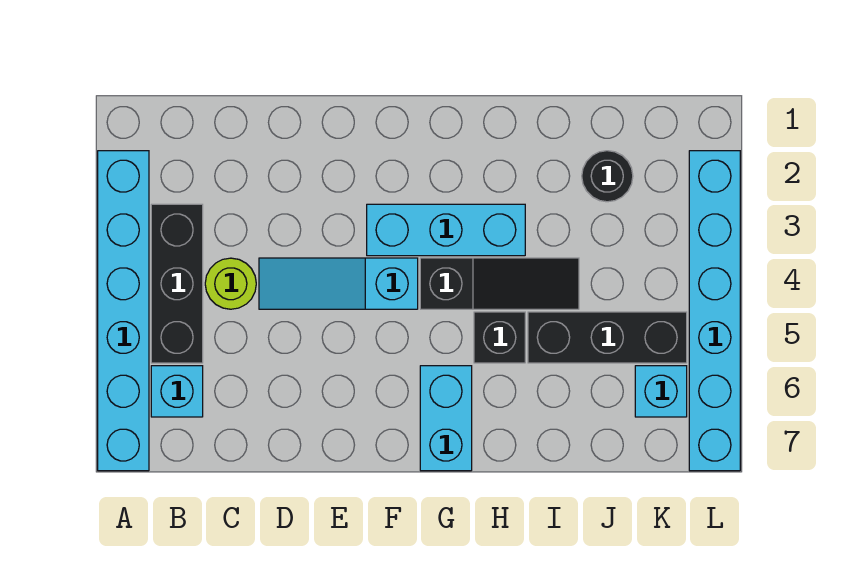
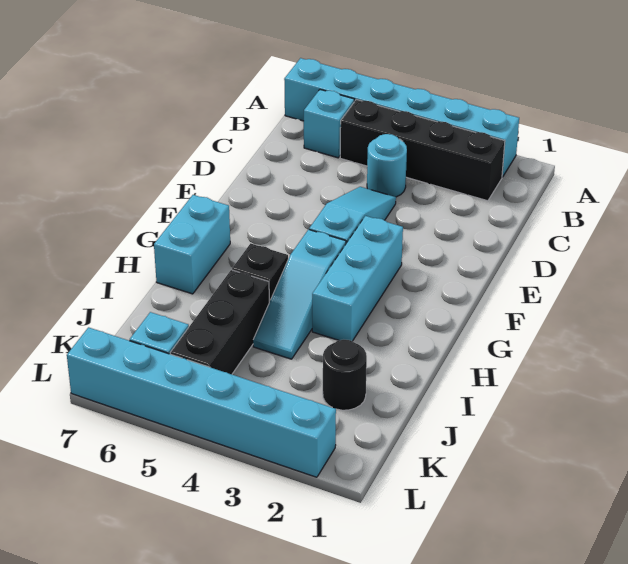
black brick B3:B5 level 1 -> black brick B2:B5 level 1
lime round brick C4 level 1 -> cyan round brick C4 level 1
black slope G4:I4 level 1 top G -> cyan slope G4:I4 level 1 top G
cyan brick G6:G7 level 1 -> cyan brick G7:H7 level 1

